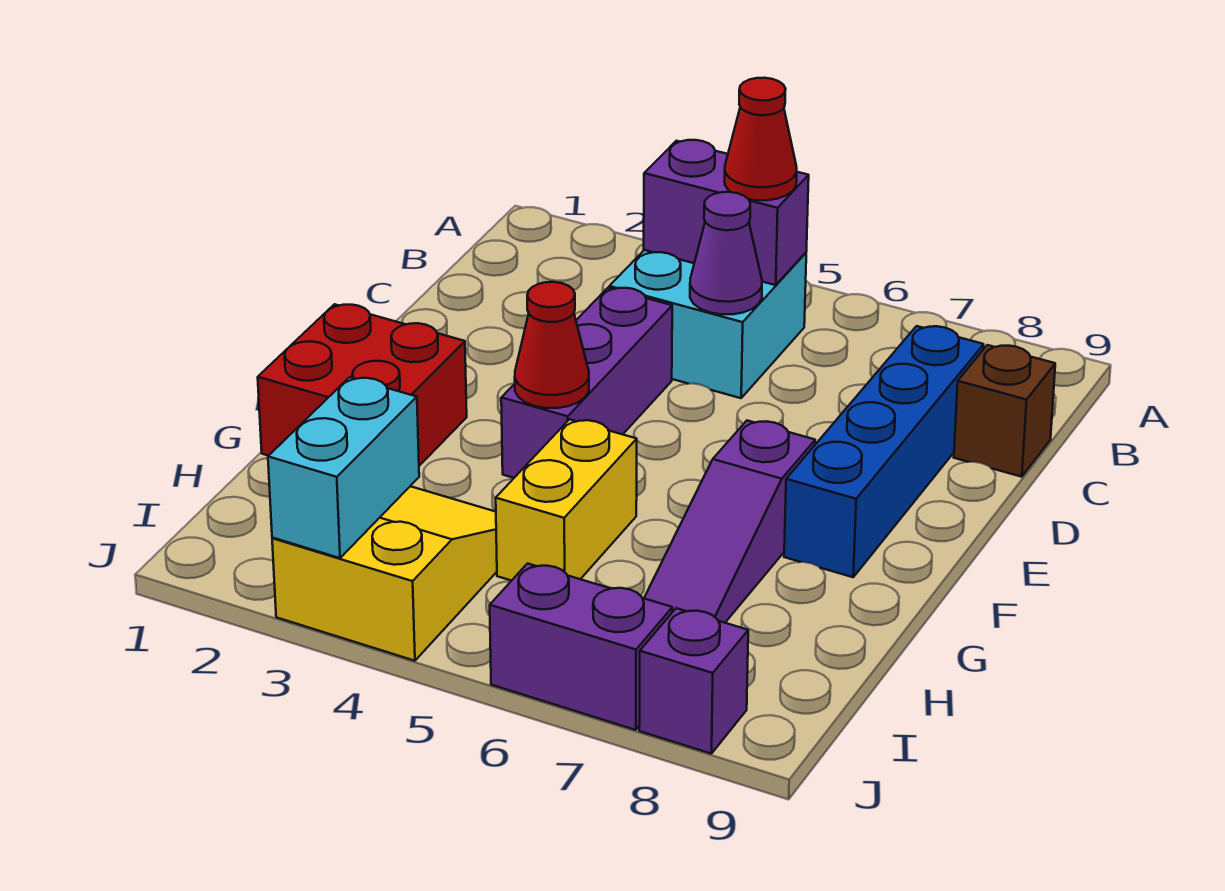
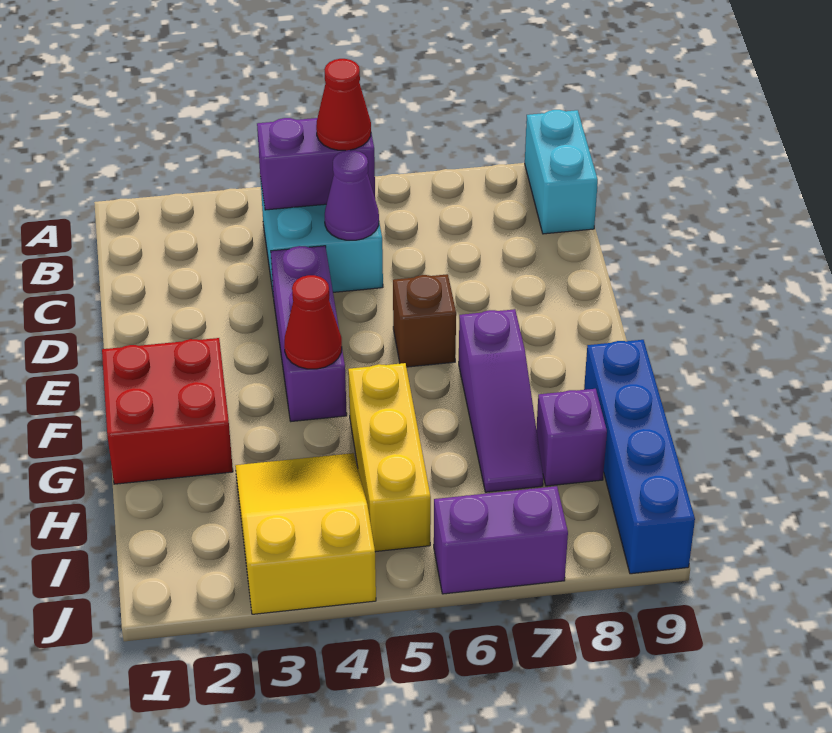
blue brick C8:F8 level 1 -> blue brick G9:J9 level 1
brown brick C9 level 1 -> brown brick E6 level 1
yellow brick G5:H5 level 1 -> yellow brick G5:I5 level 1
cyan brick I3:J3 level 2 -> cyan brick A9:B9 level 1
purple brick J8 level 1 -> purple brick H8 level 1

